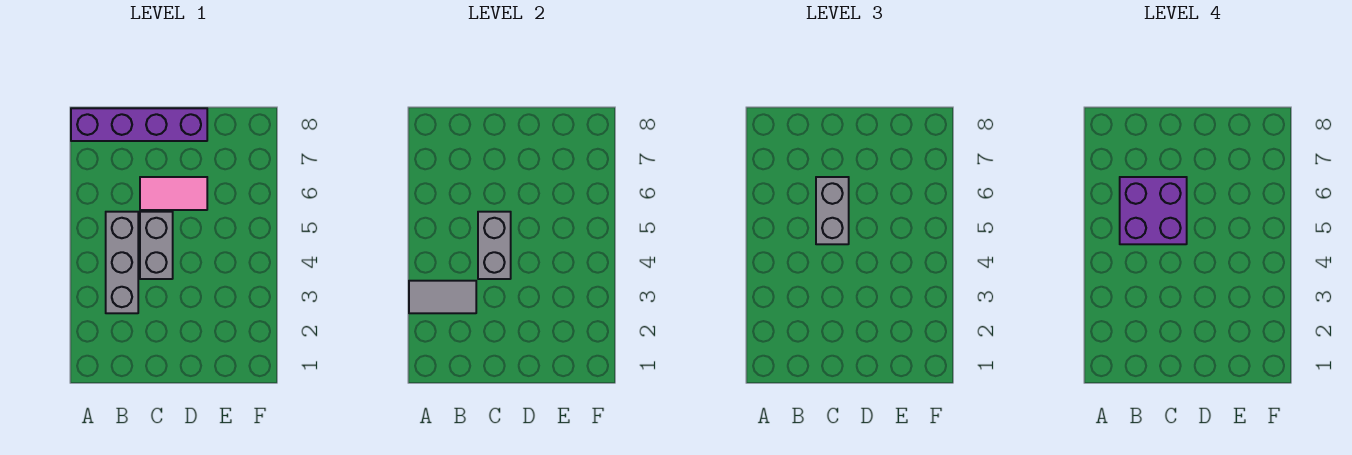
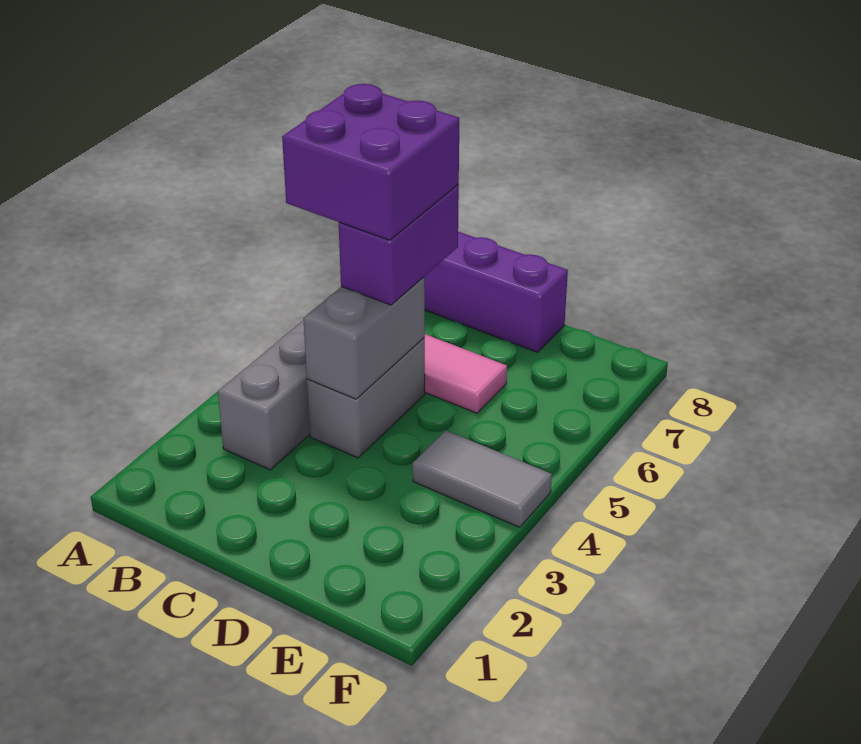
grey tile A3:B3 level 2 -> grey tile E4:F4 level 1
grey brick C5:C6 level 3 -> purple brick C5:C6 level 3

